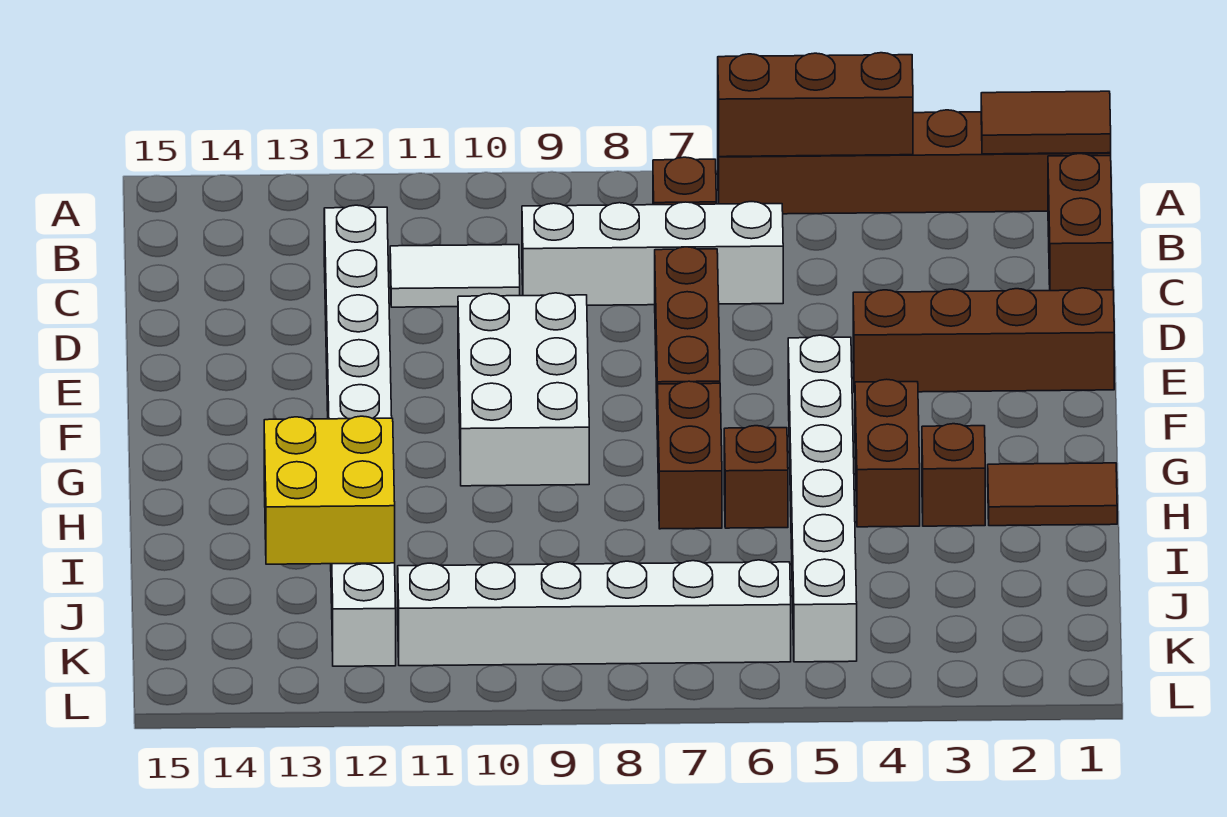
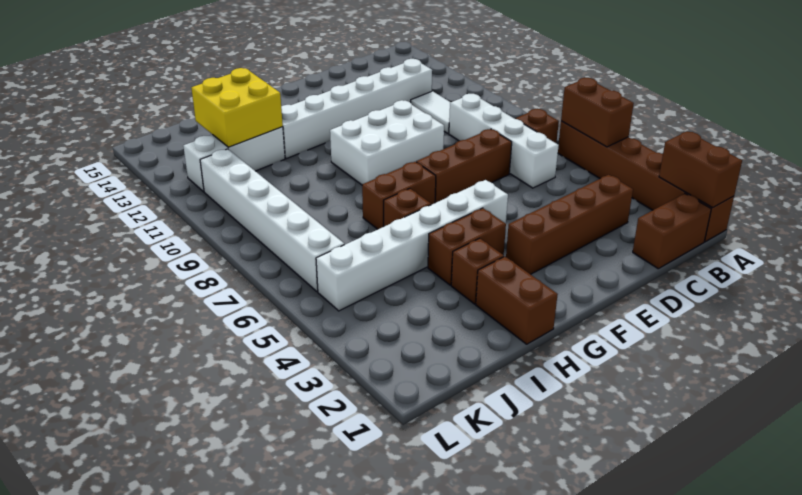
brown tile A1:A2 level 2 -> brown brick A1:A2 level 2
brown brick A4:A6 level 2 -> brown brick A5:A6 level 2
brown brick E1:E4 level 1 -> brown brick C3:F3 level 1
brown tile H1:H2 level 1 -> brown brick H1:H2 level 1

